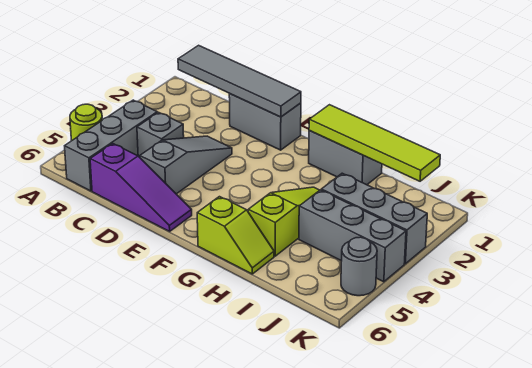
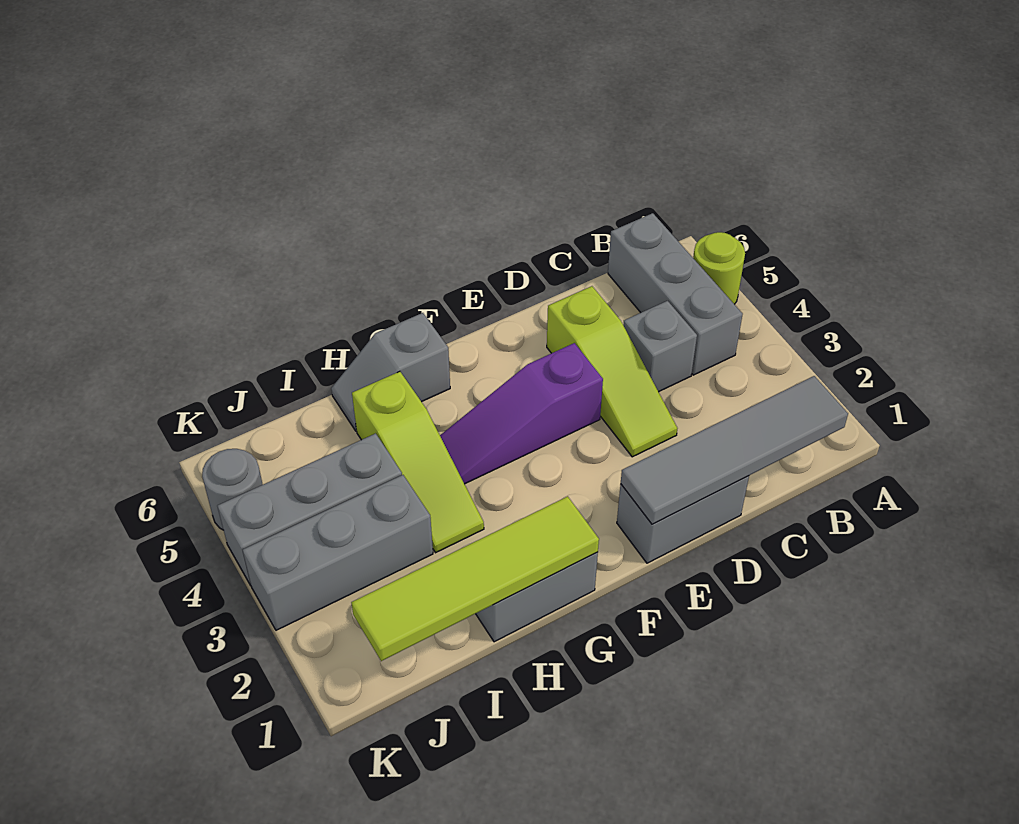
purple slope C6:E6 level 1 top C -> purple slope E4:G4 level 1 top E
grey slope D3:D5 level 1 top 5 -> lime slope D3:D5 level 1 top 5
lime slope G6:H6 level 1 top G -> grey slope G6:H6 level 1 top G

